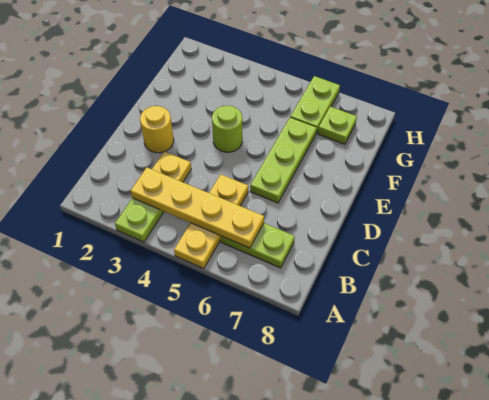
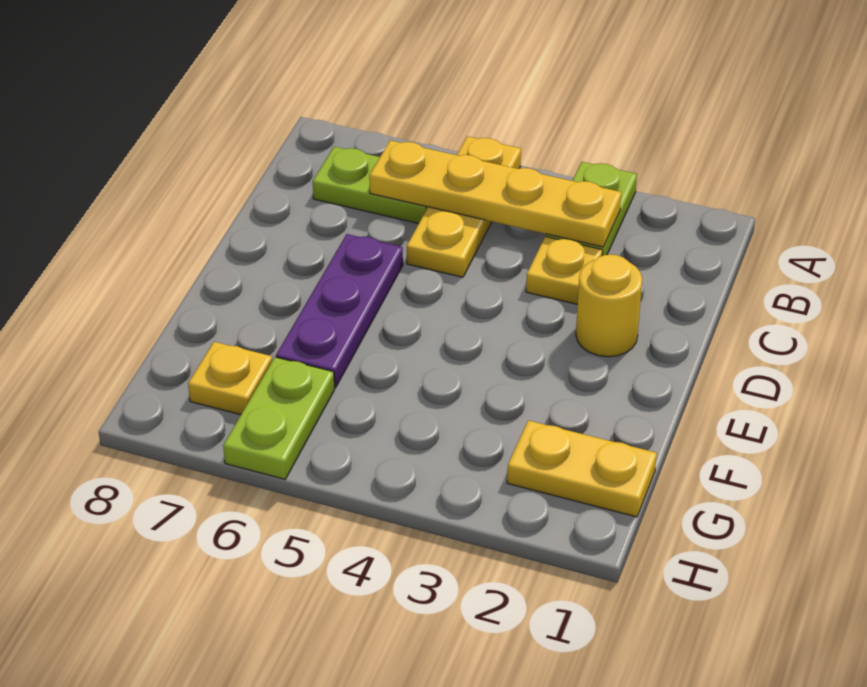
lime plate D6:F6 level 1 -> purple plate D6:F6 level 1
lime round brick E4 level 1 -> none
none -> yellow plate G1:G2 level 1
lime plate G7 level 1 -> yellow plate G7 level 1

